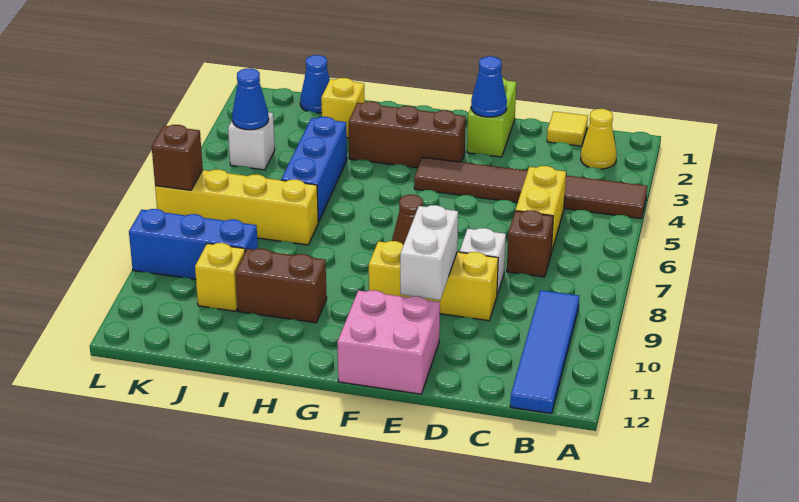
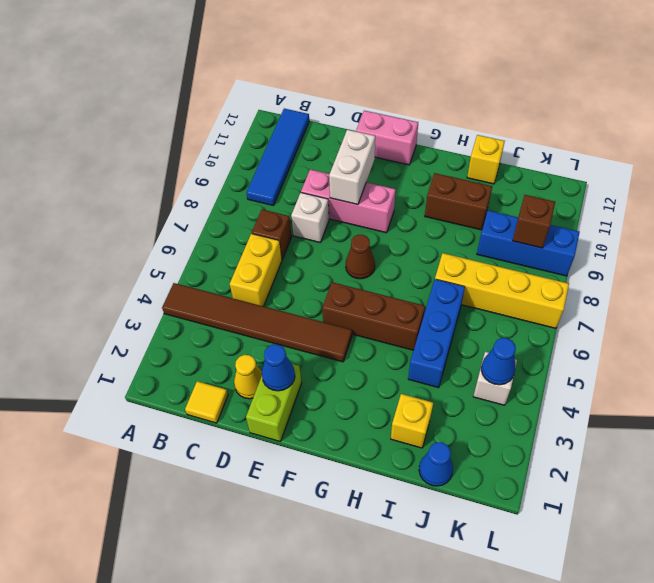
yellow cone B2 level 1 -> yellow cone D2 level 1
yellow brick D9:F9 level 1 -> pink brick D9:F9 level 1
pink brick E11:F12 level 1 -> pink brick E12:F12 level 1
brown brick F3:H3 level 1 -> brown brick F5:H5 level 1
yellow brick J10 level 1 -> yellow brick I12 level 1
brown brick L7 level 2 -> brown brick K9 level 2

